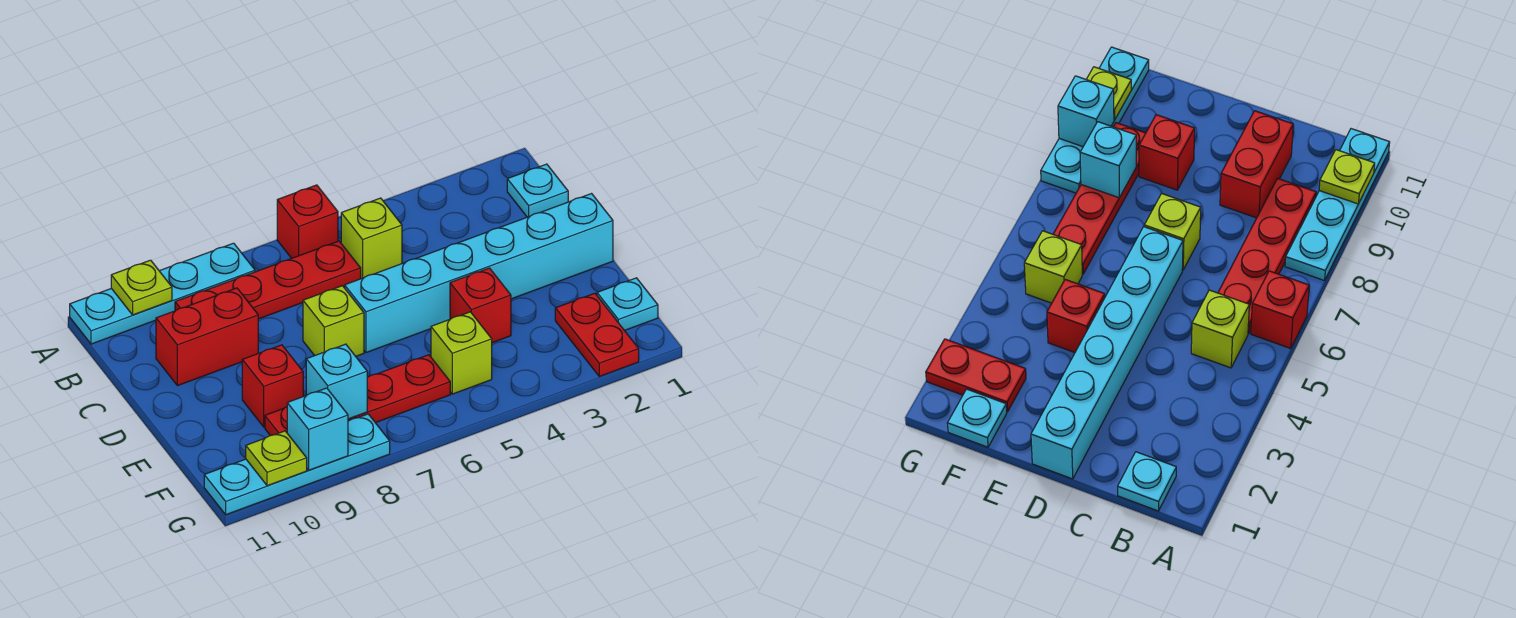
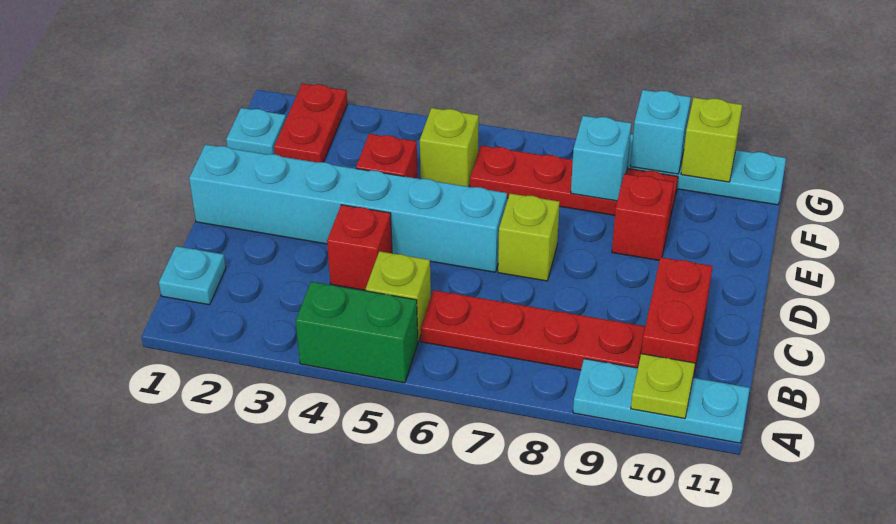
none -> green brick A4:A5 level 1
red brick A6 level 1 -> red brick C4 level 1
cyan plate A8:A11 level 1 -> cyan plate A9:A11 level 1
red brick C9:C10 level 1 -> red brick B10:C10 level 1
lime plate G10 level 2 -> lime brick G10 level 2

